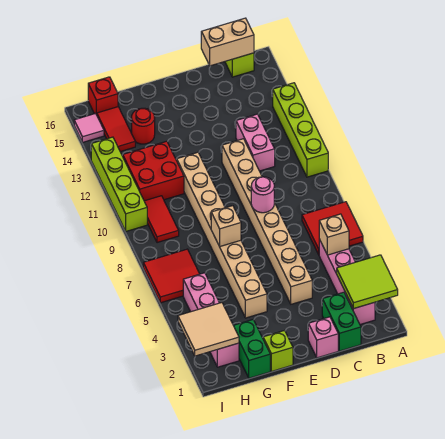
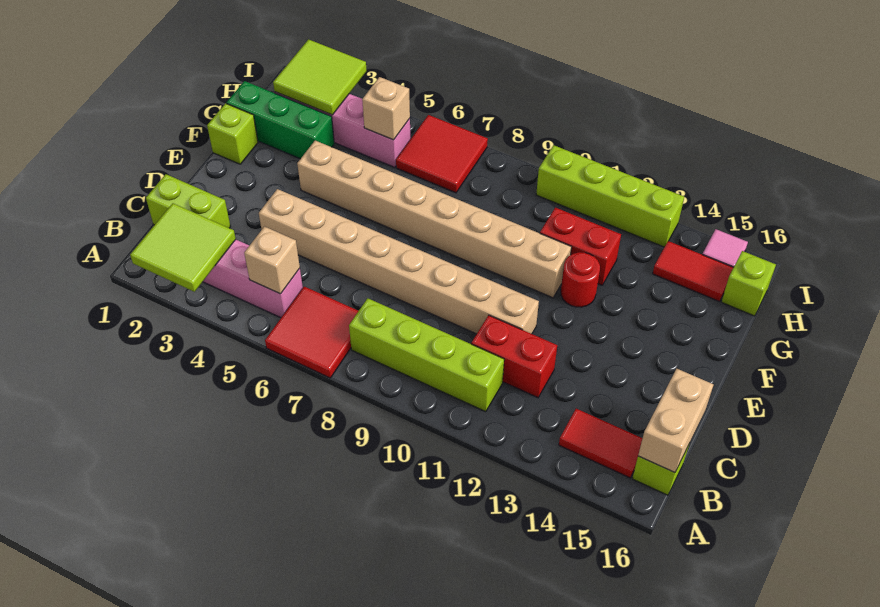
lime brick A10:A13 level 1 -> lime brick B8:B11 level 1
green brick C1:C2 level 1 -> lime brick C1:C2 level 1
pink brick C11:C12 level 1 -> red brick C11:C12 level 1
pink brick D1 level 1 -> none
pink round brick D8 level 2 -> none
tan brick F7 level 2 -> tan brick H5 level 2
green brick G1:G2 level 1 -> green brick G1:G3 level 1
red brick G11:H12 level 1 -> red brick G11:G12 level 1
red round brick G14 level 1 -> red round brick F12 level 1
tan tile H2:I3 level 2 -> lime tile H2:I3 level 2
red tile H9:H10 level 1 -> red tile B14:B15 level 1
red brick H16 level 1 -> lime brick H16 level 1

